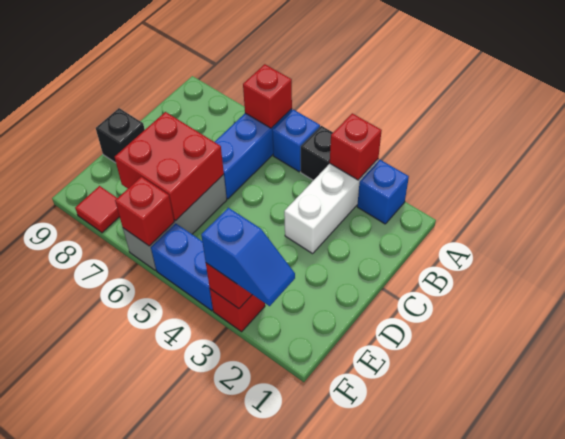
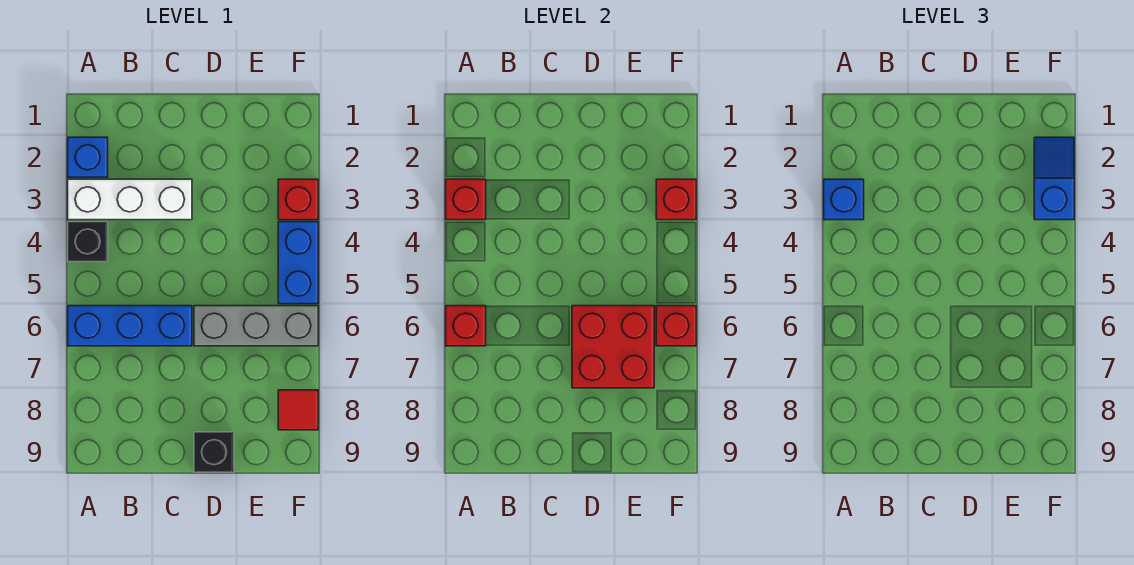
blue brick A5 level 1 -> blue brick A3 level 3

